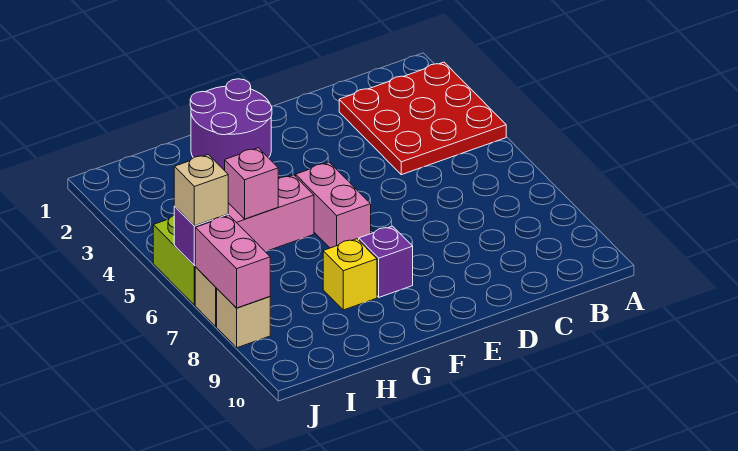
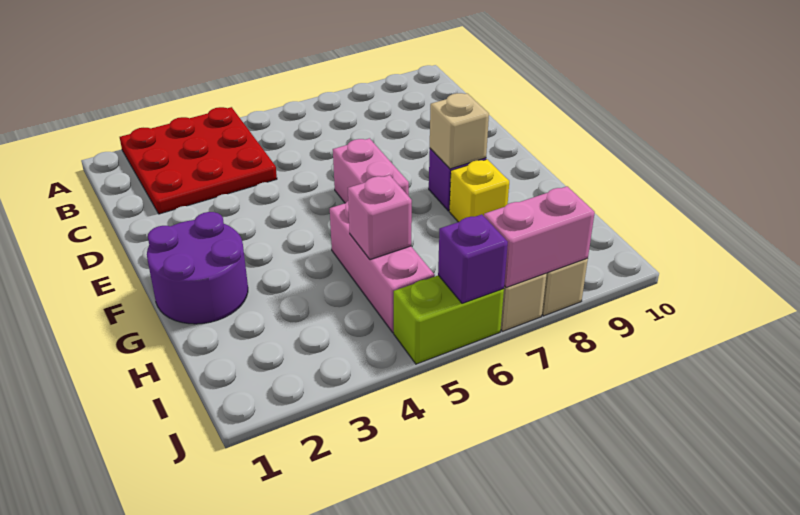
pink brick F5:F6 level 1 -> pink brick E6:F6 level 1
tan brick J6 level 3 -> tan brick F8 level 2

